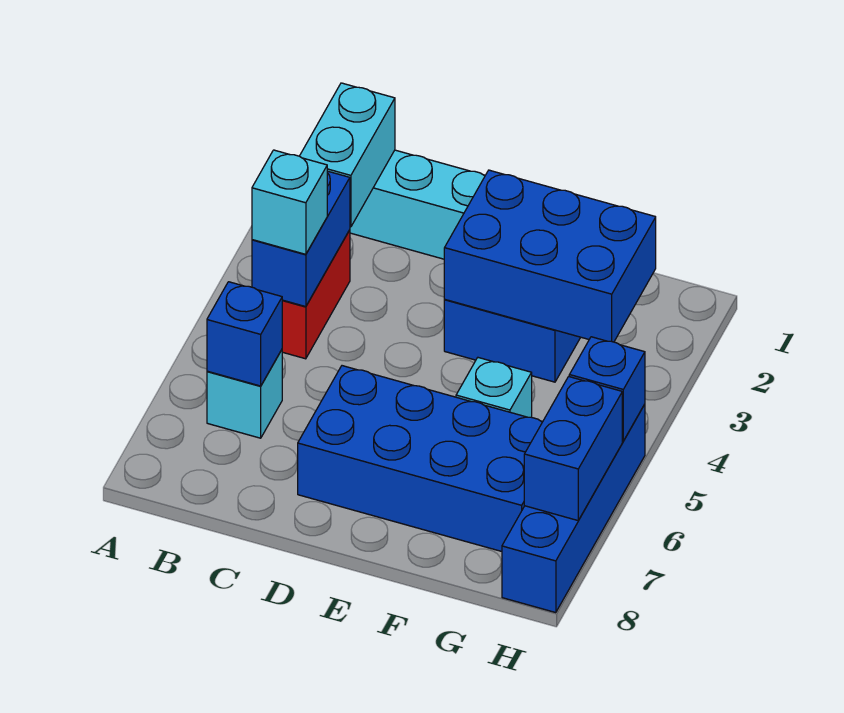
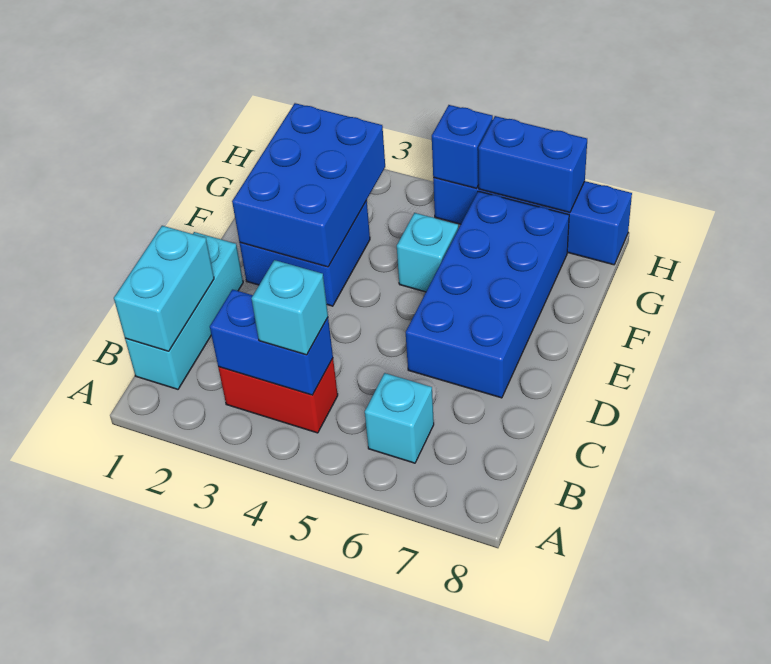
cyan brick B1:B2 level 2 -> cyan brick B1:C1 level 2
blue brick B6 level 2 -> none

